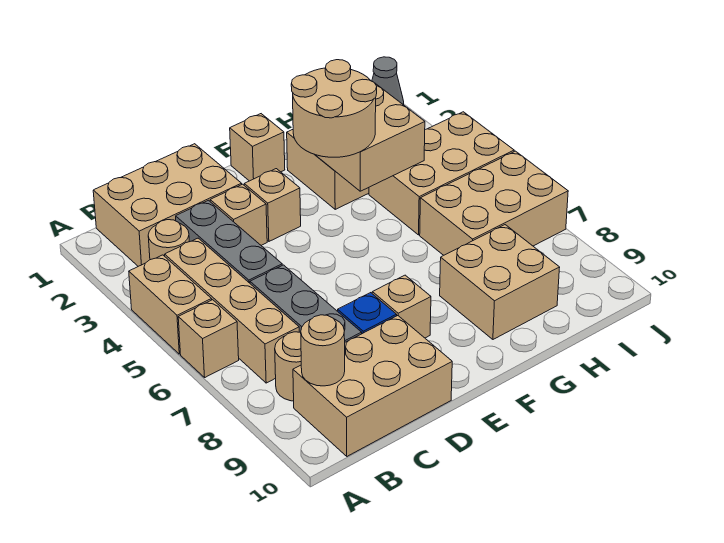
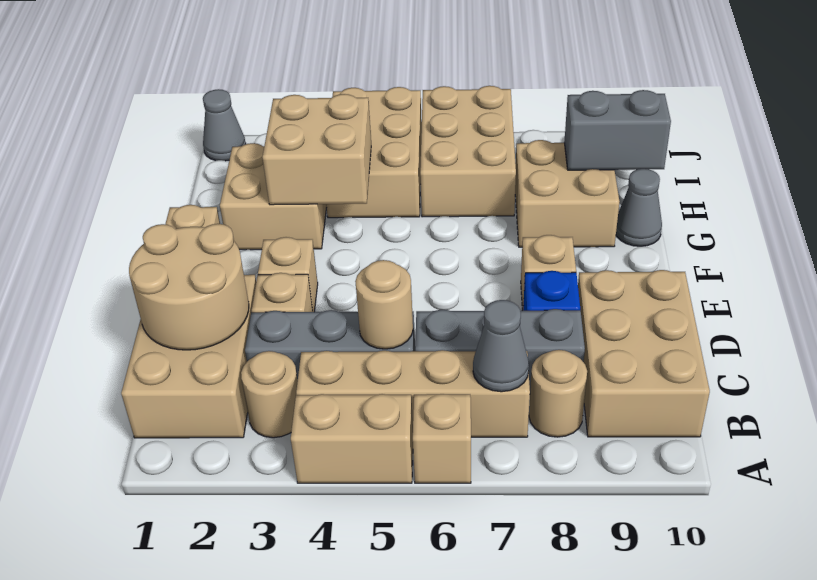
none -> grey cone B7 level 2
tan round brick B9 level 2 -> tan round brick C5 level 2
tan round brick F3:G4 level 3 -> tan round brick C1:D2 level 2
none -> grey cone G10 level 1
none -> grey brick H9:H10 level 2

